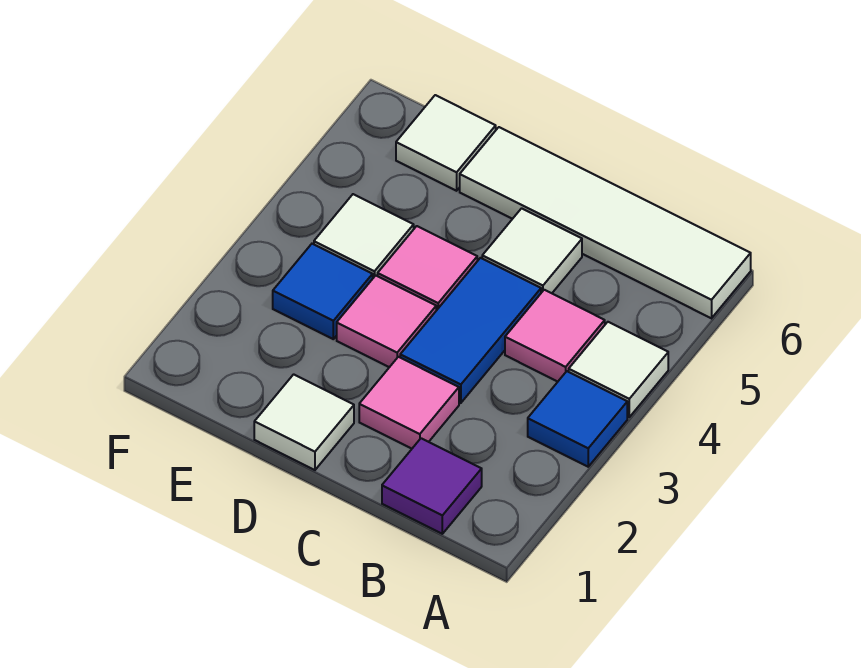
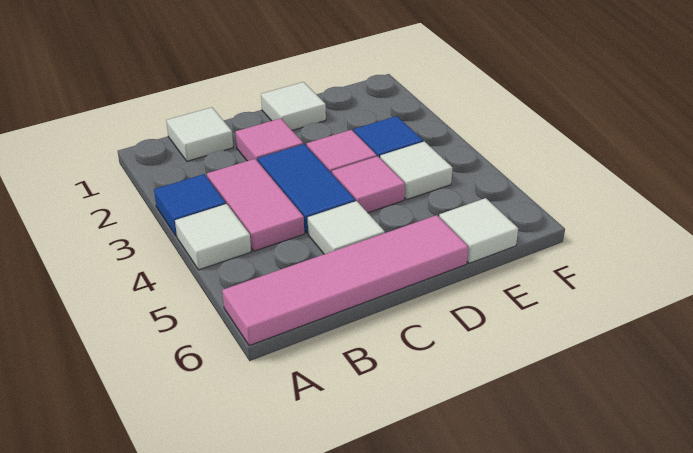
white tile A6:D6 level 1 -> pink tile A6:D6 level 1
purple tile B1 level 1 -> white tile B1 level 1
pink tile B4 level 1 -> pink tile B3:B4 level 1

